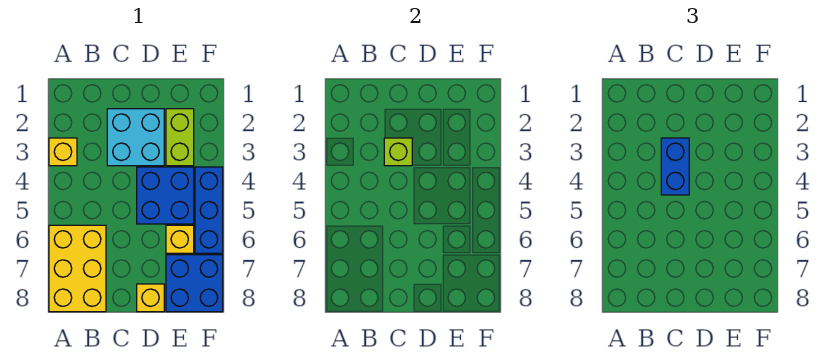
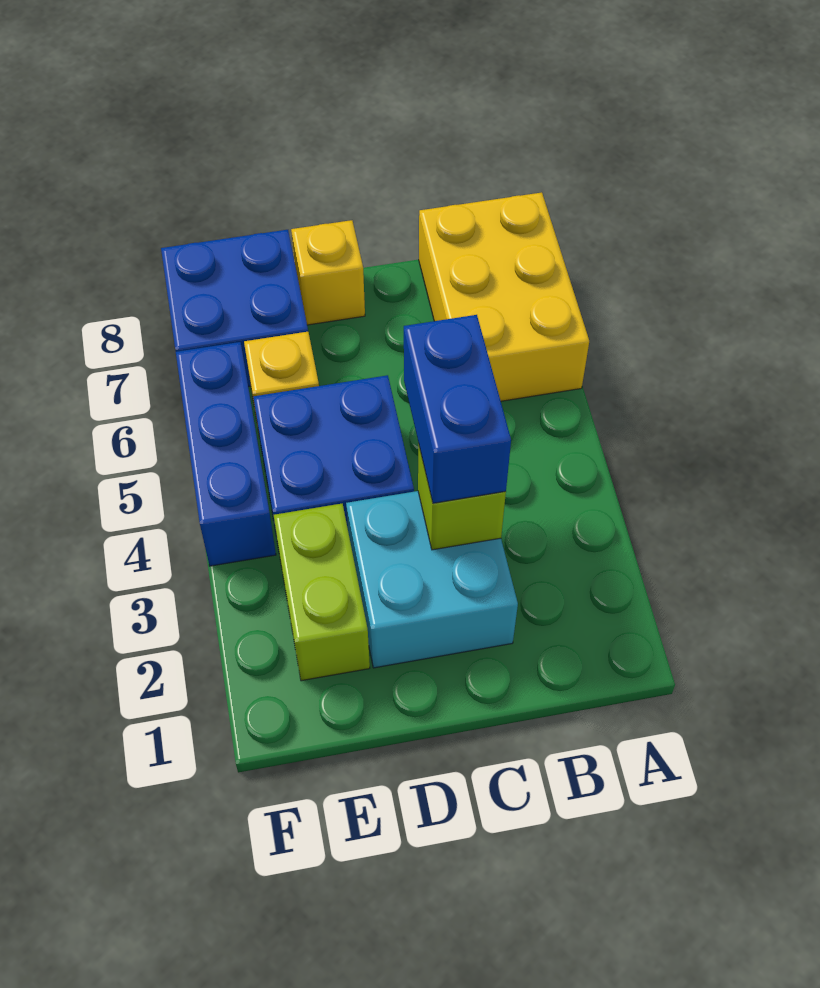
yellow brick A3 level 1 -> none

